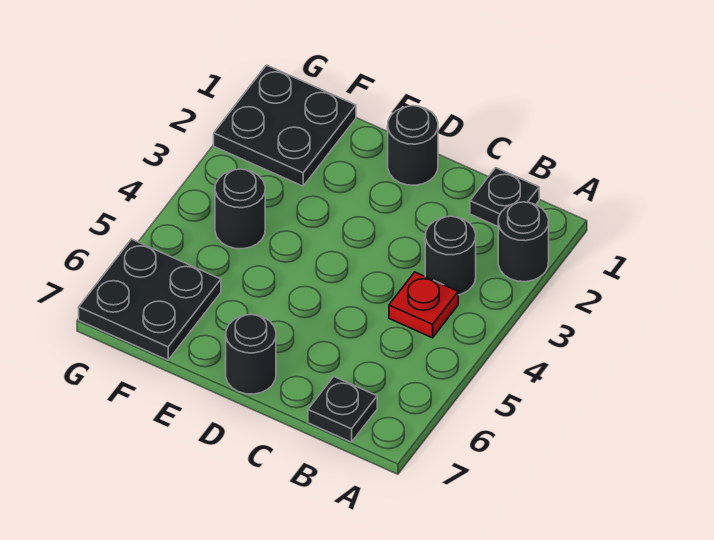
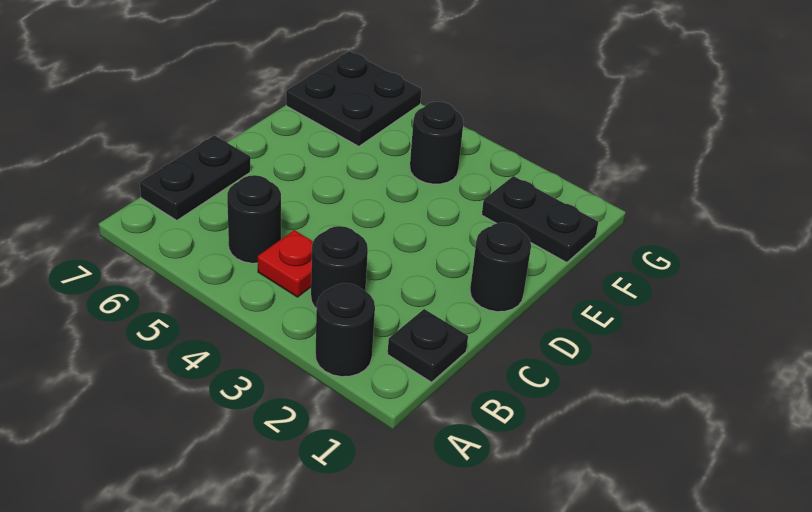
black plate B7 level 1 -> black plate B7:C7 level 1
black round brick D7 level 1 -> black round brick B5 level 1
black plate F1:G2 level 1 -> black plate F1:F2 level 1

